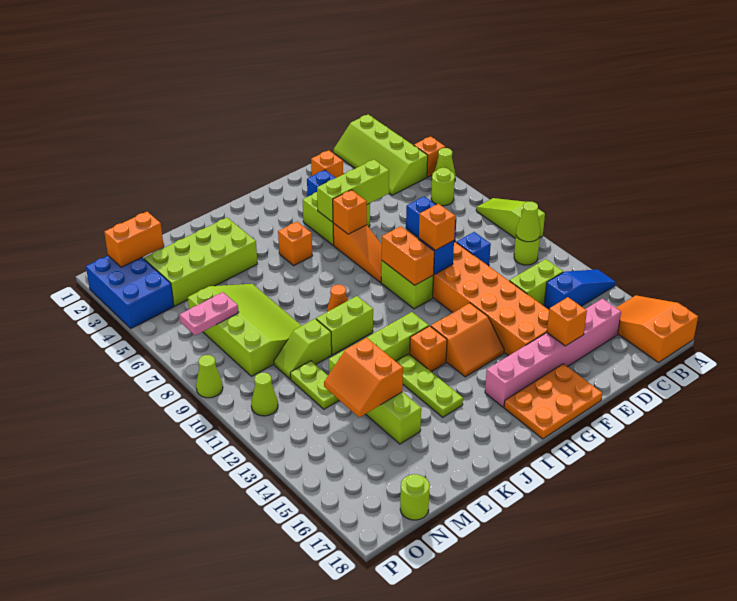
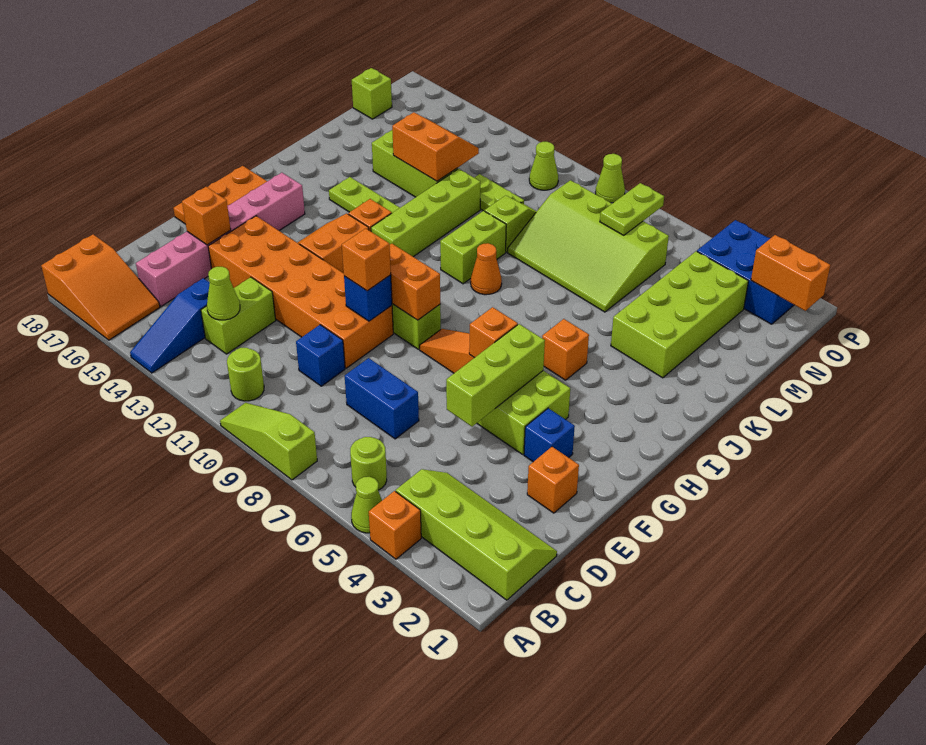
lime slope A8:A10 level 1 top 10 -> lime slope A8:A10 level 1 top 8
lime cone B11 level 2 -> lime cone C13 level 2
orange brick N2:O2 level 2 -> orange brick O1:O2 level 2
pink plate N7:O7 level 2 -> lime plate N7:O7 level 2
lime round brick N18 level 1 -> lime brick N18 level 1

